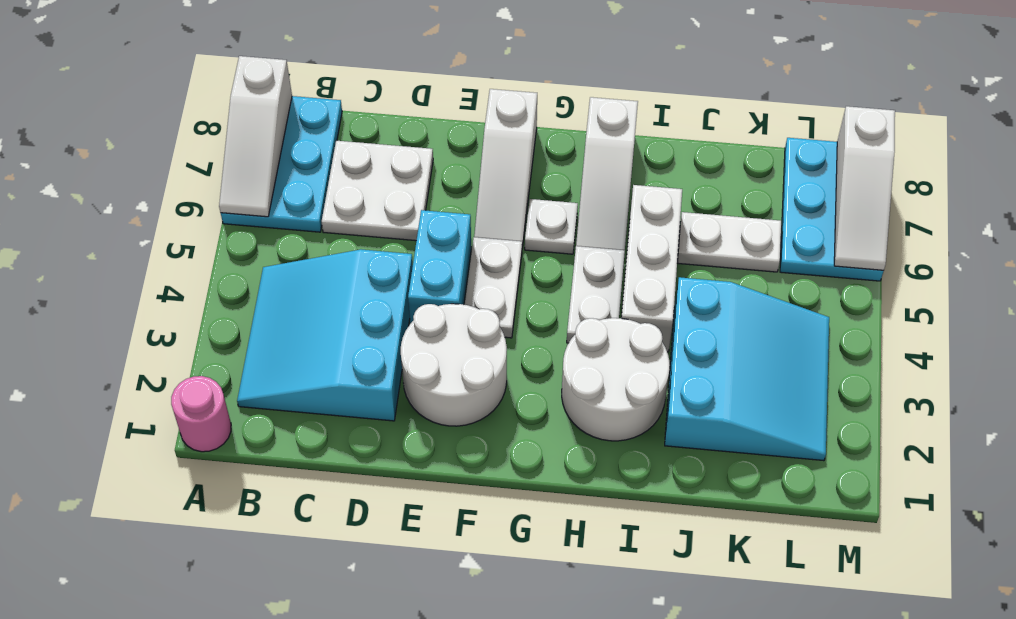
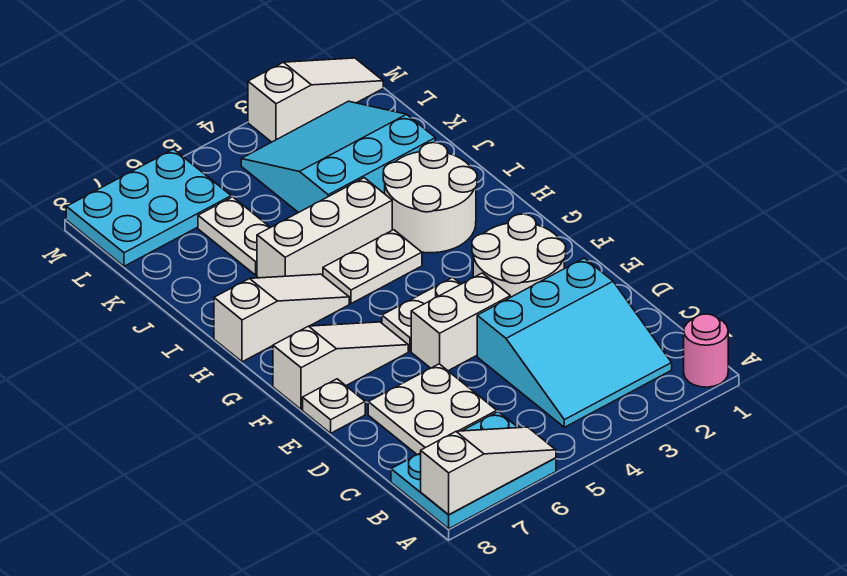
cyan brick E4:E5 level 1 -> white brick E4:E5 level 1
white plate G6 level 1 -> white plate E8 level 1
white slope M6:M8 level 2 top 8 -> white slope M1:M3 level 1 top 3

